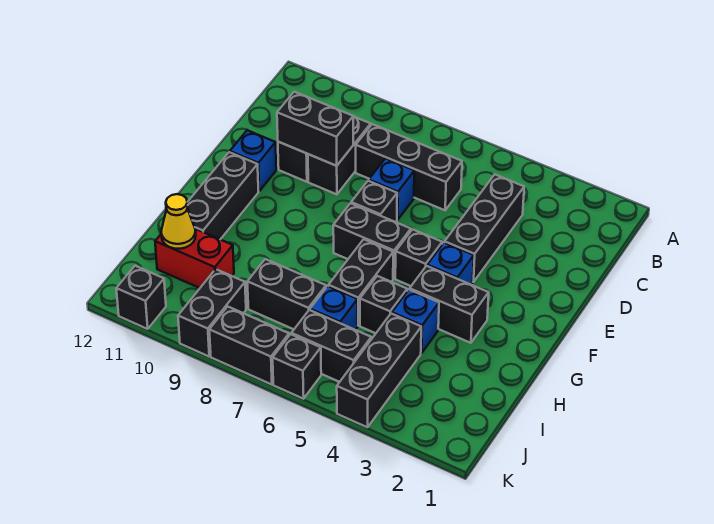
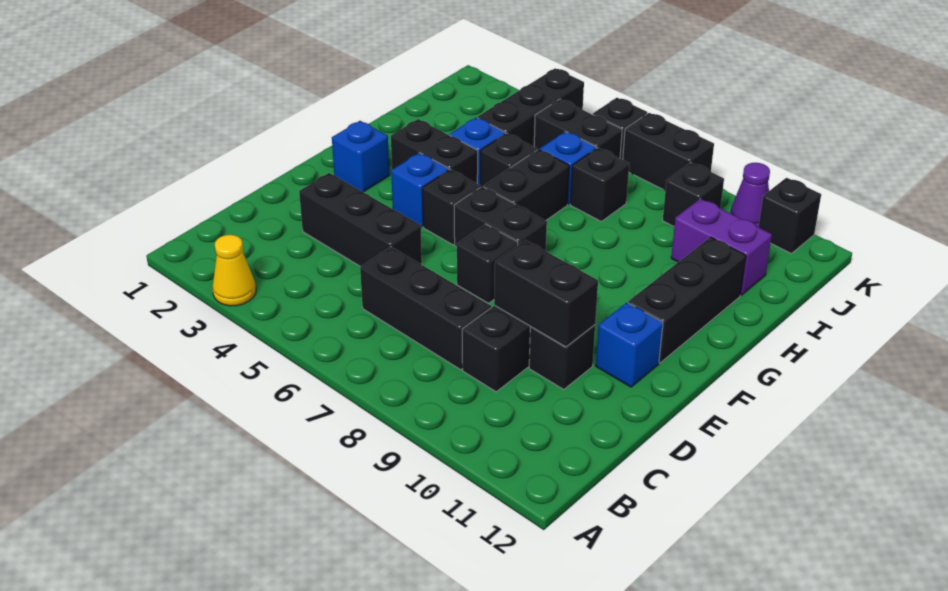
black brick C4:E4 level 1 -> black brick D3:D5 level 1
blue brick D7 level 1 -> blue brick F2 level 1
black brick I7:I8 level 1 -> black brick I7 level 1
red brick I10:I11 level 1 -> purple brick I10:I11 level 1
yellow cone I11 level 2 -> yellow cone A3 level 1
black brick J9:K9 level 1 -> black brick J9 level 1
none -> purple cone K10 level 1

